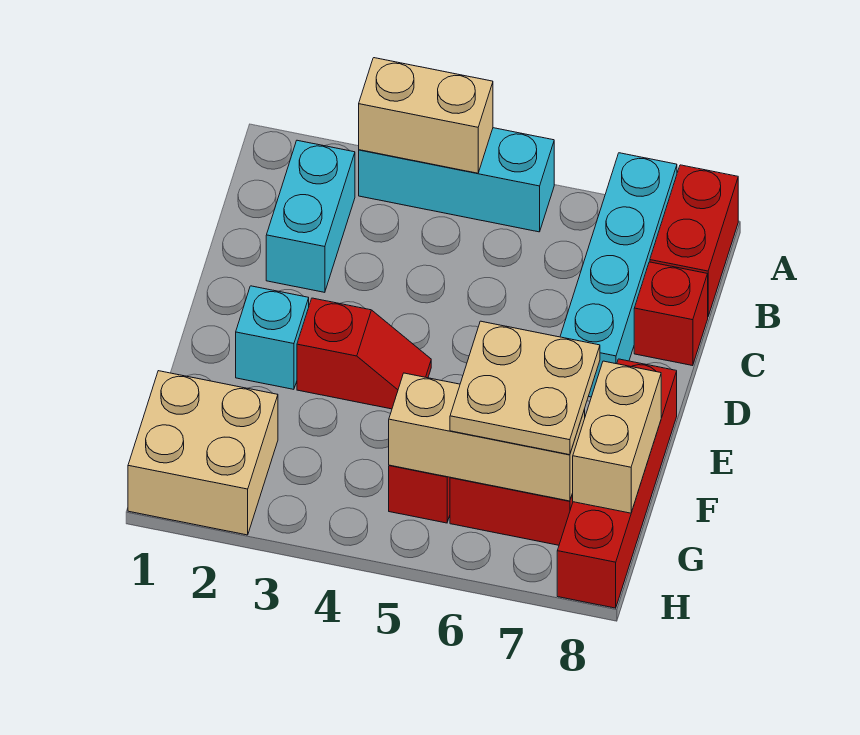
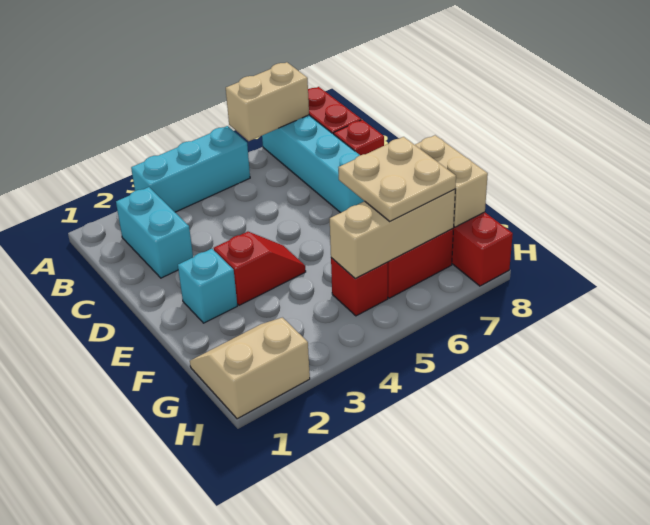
tan brick A3:A4 level 2 -> tan brick A6:A7 level 2
tan brick G1:H2 level 1 -> tan slope G1:H2 level 1 top H

